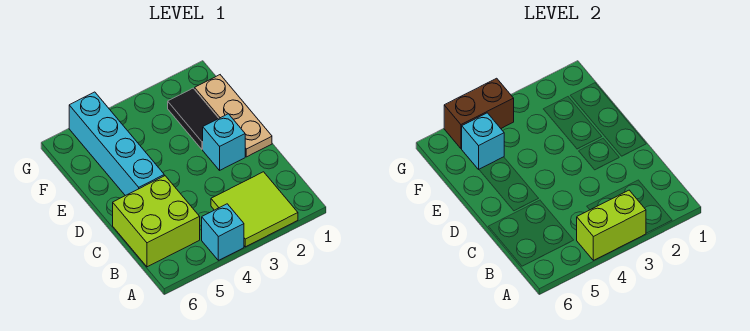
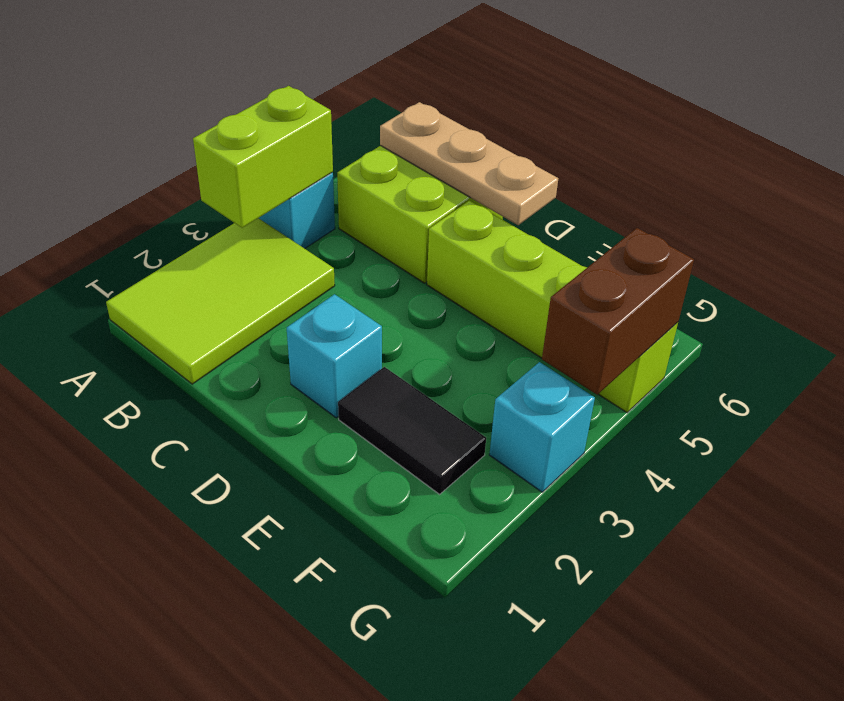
lime tile A2:B3 level 1 -> lime tile A1:B3 level 1
tan plate D1:F1 level 1 -> tan plate B6:D6 level 2
cyan brick D5:G5 level 1 -> lime brick D5:G5 level 1
cyan brick F5 level 2 -> cyan brick G3 level 1

